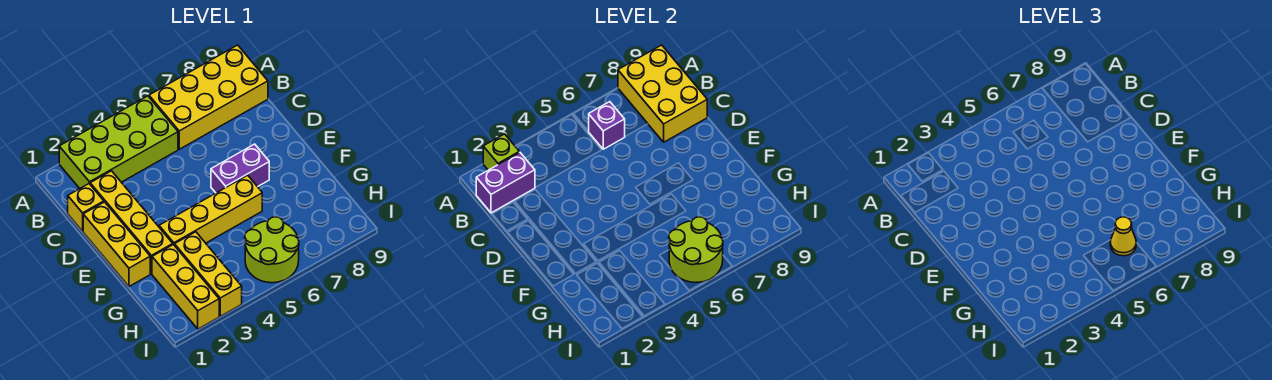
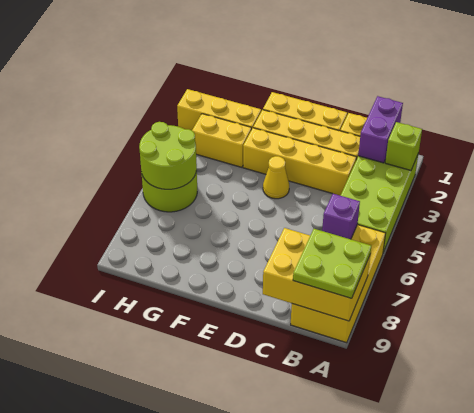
none -> lime plate A8:B9 level 3
purple brick E6:E7 level 1 -> none
yellow brick F3:F6 level 1 -> yellow brick C3:F3 level 1
yellow brick G3:I3 level 1 -> yellow brick G3:H3 level 1
yellow cone H6 level 3 -> yellow cone E4 level 1

